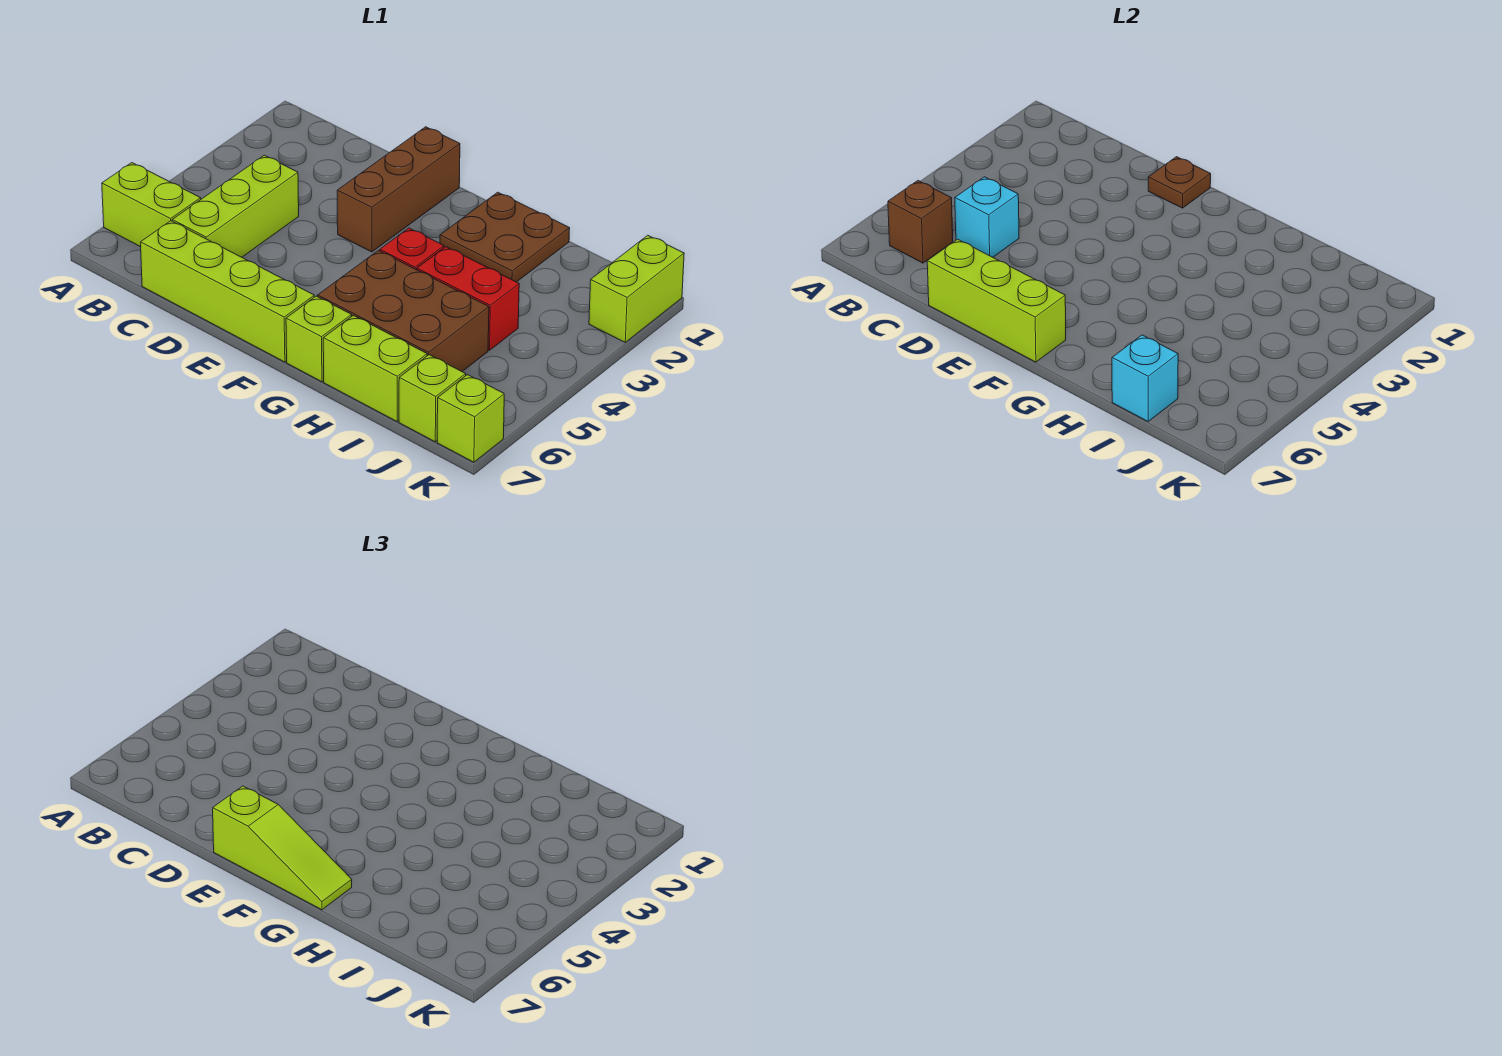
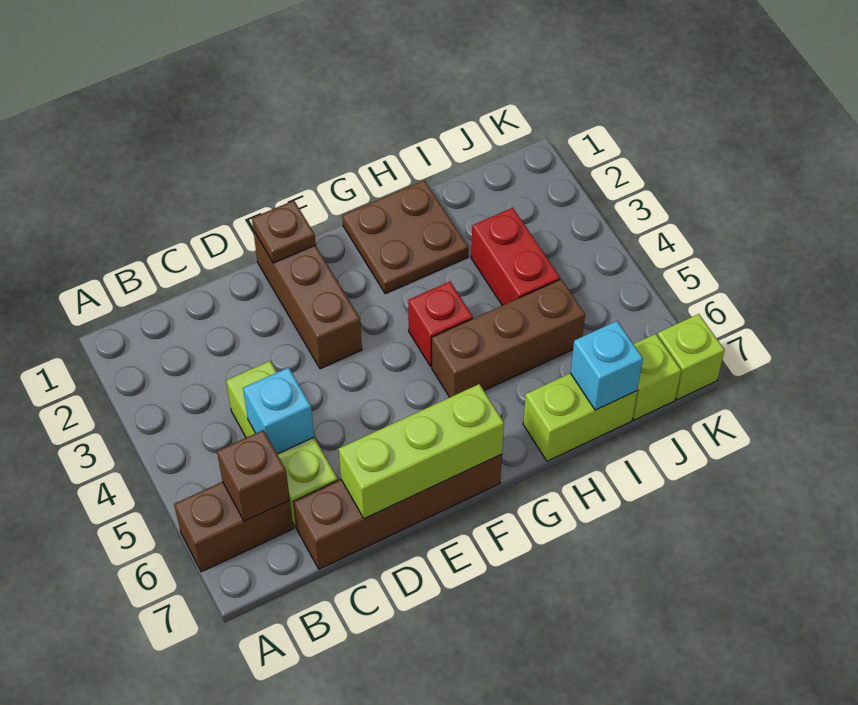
lime brick A6:B6 level 1 -> brown brick A6:B6 level 1
lime brick C7:F7 level 1 -> brown brick C7:F7 level 1
lime slope E7:G7 level 3 top E -> none
brown brick G5:I6 level 1 -> brown brick G5:I5 level 1
lime brick G7 level 1 -> none
red brick H4:I4 level 1 -> red brick I3:I4 level 1
lime brick K1:K2 level 1 -> none

